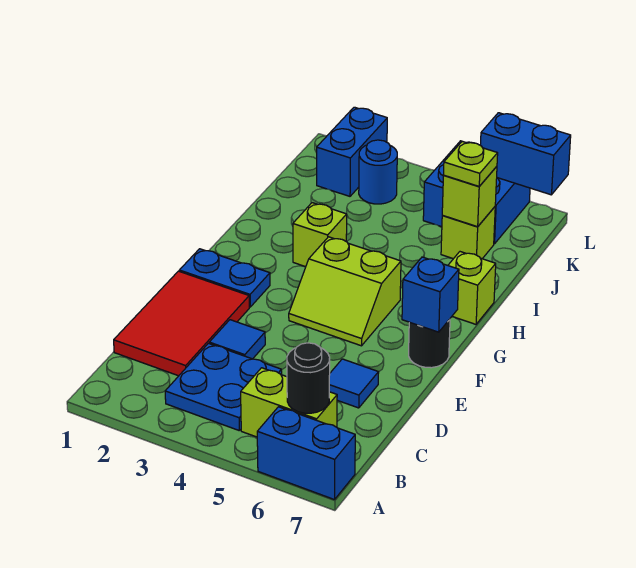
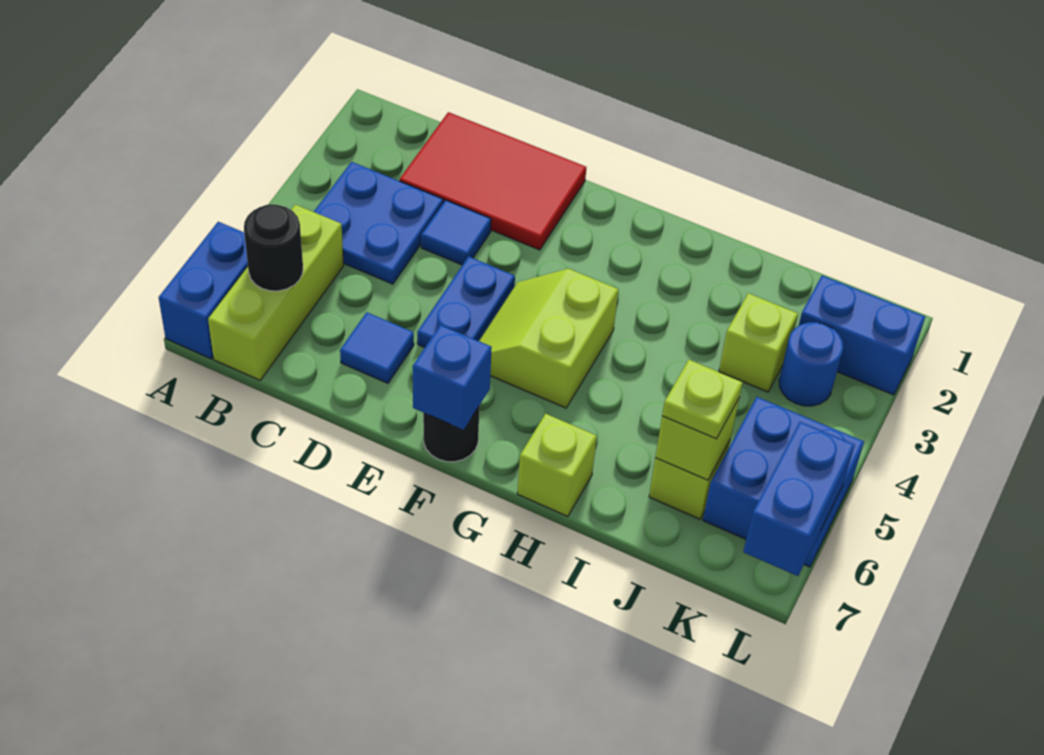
lime brick B5:B6 level 1 -> lime brick B5:B7 level 1
blue plate F1:F2 level 1 -> blue plate E4:E5 level 1
lime brick H3 level 1 -> lime brick J3 level 1

